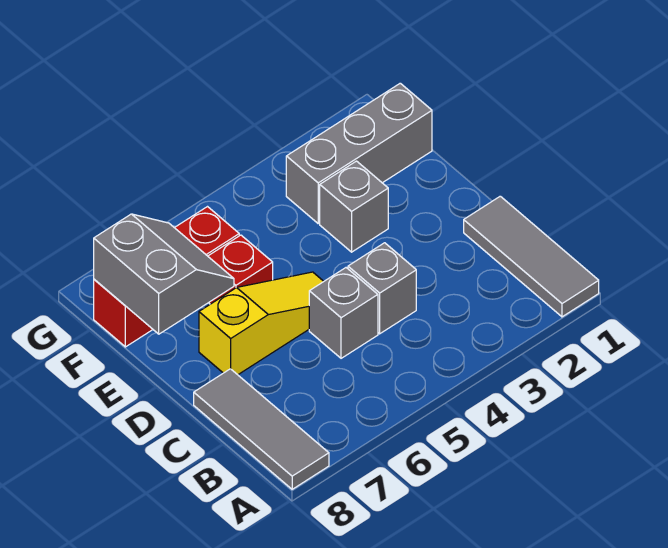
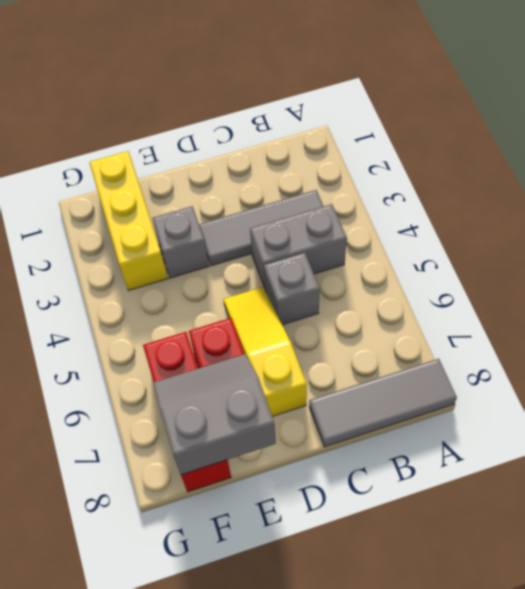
grey tile A1:C1 level 1 -> grey tile B3:D3 level 1
grey brick C4 level 1 -> grey brick B4:C4 level 1
grey brick F1:F3 level 1 -> yellow brick F1:F3 level 1

